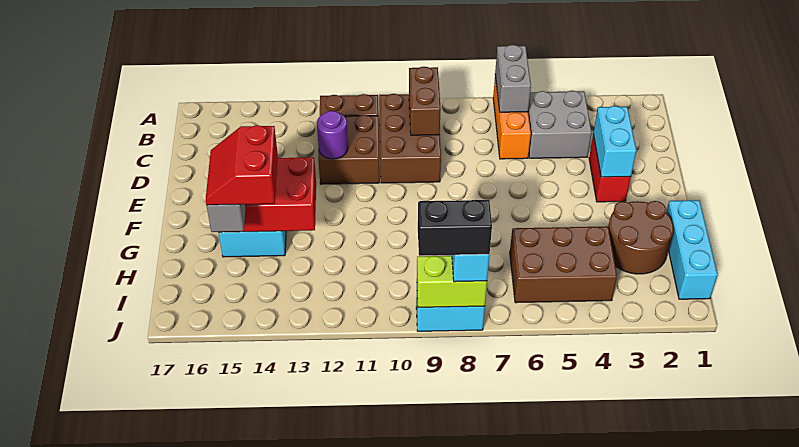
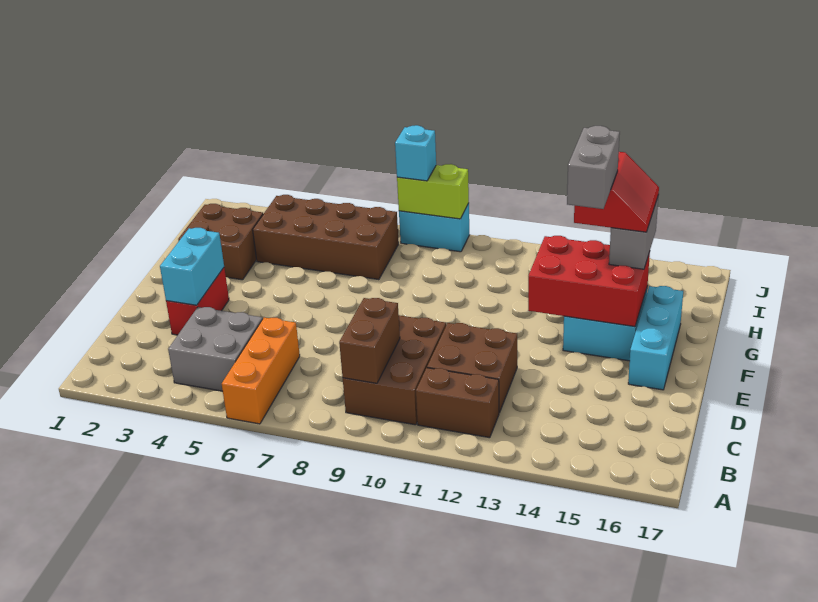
grey brick A6:B6 level 2 -> grey brick F14:G14 level 5
purple round brick D12 level 2 -> none
cyan brick G1:I1 level 1 -> cyan brick E16:G16 level 1
brown round brick G2:H3 level 1 -> brown brick G2:H3 level 1
brown brick H4:I6 level 1 -> brown brick H4:I7 level 1
black brick J8:J9 level 4 -> none

